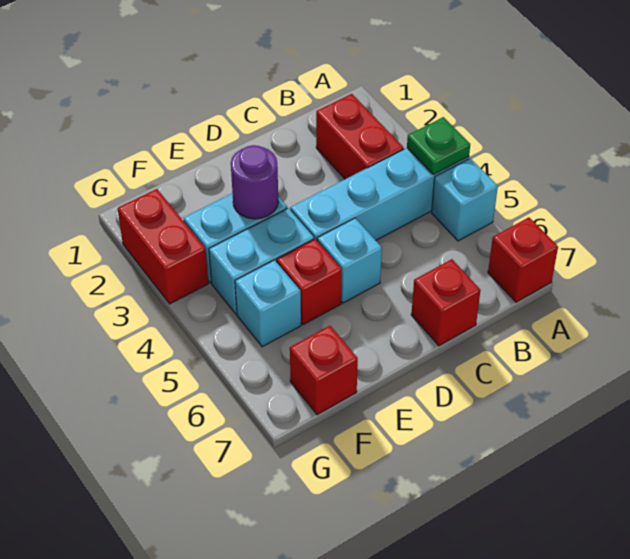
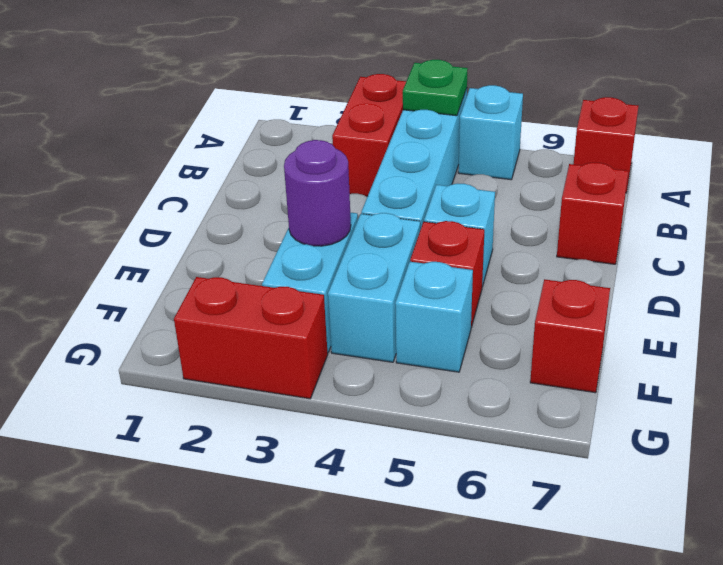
red brick B2:B3 level 1 -> red brick A3:B3 level 1

